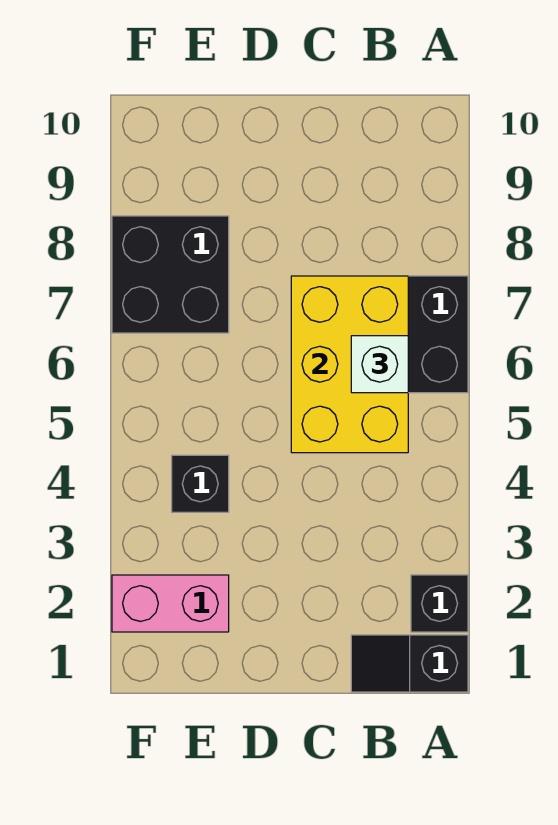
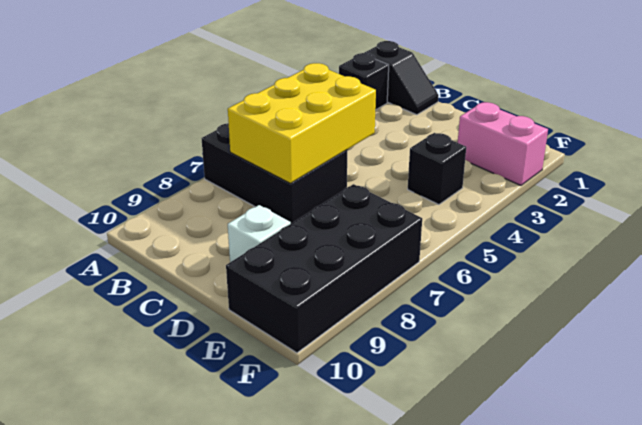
white brick B6 level 3 -> white brick D9 level 1
black brick E7:F8 level 1 -> black brick E7:F10 level 1

